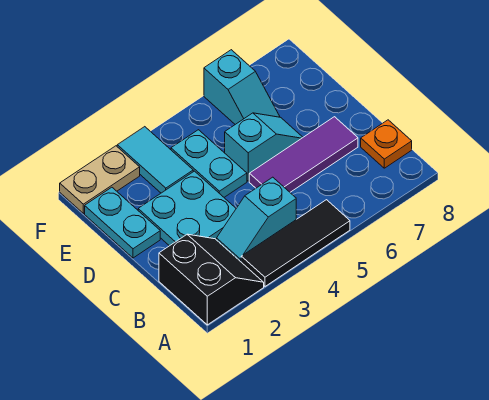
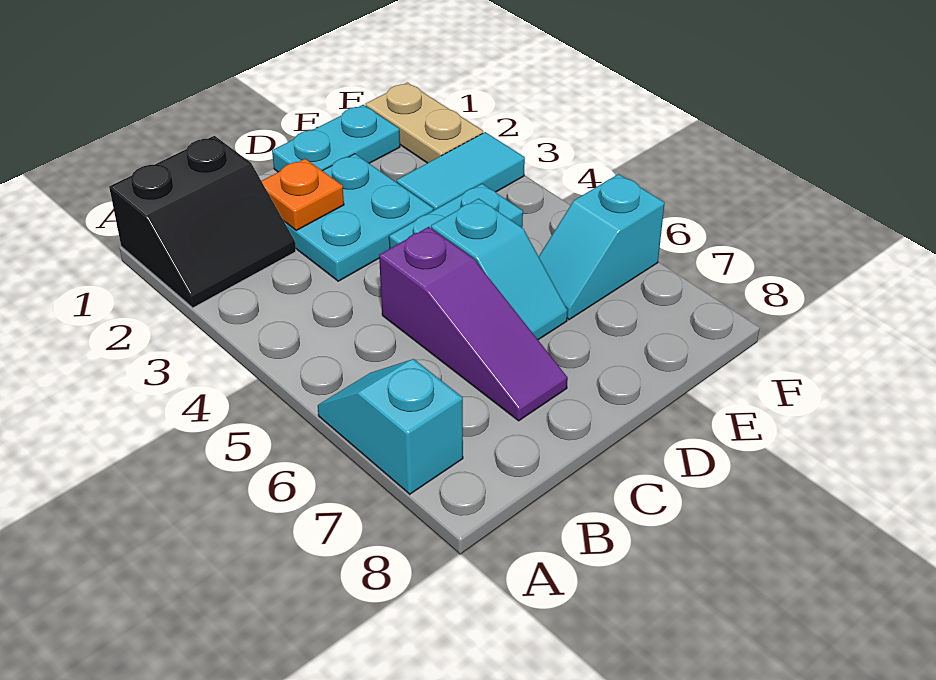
black tile A3:A5 level 1 -> none
cyan slope B3:B4 level 1 top 4 -> cyan slope A6:A7 level 1 top 7
orange plate B8 level 1 -> orange plate C2 level 2
purple tile C5:C7 level 1 -> purple slope C5:C7 level 1 top 5

